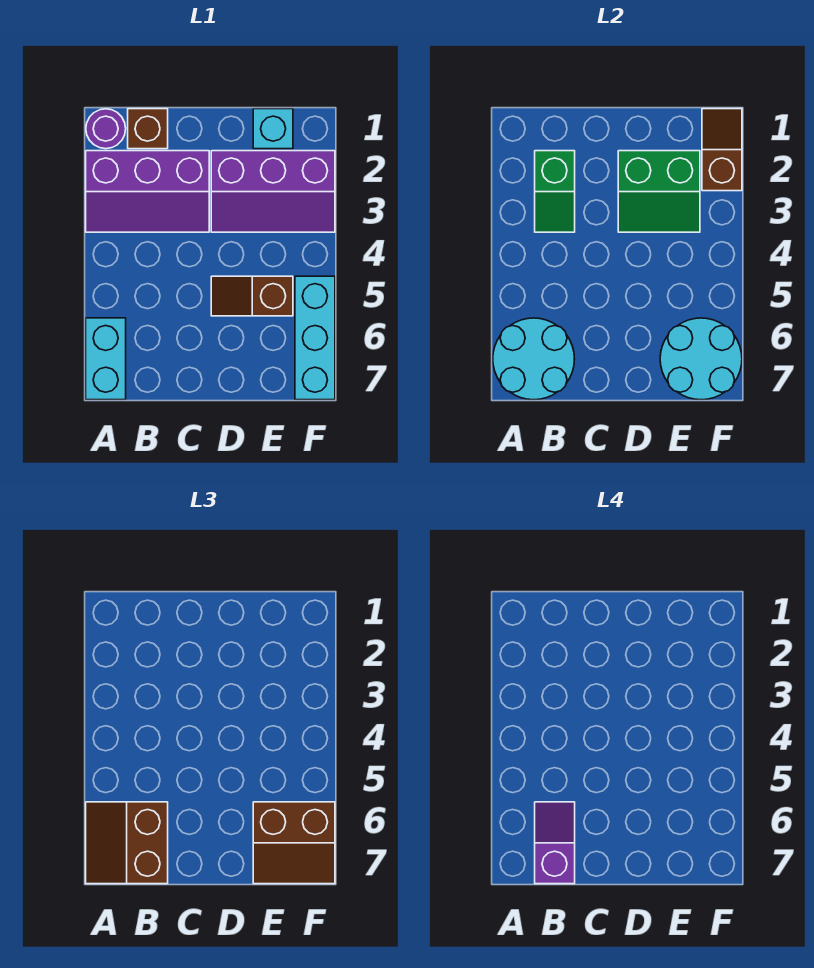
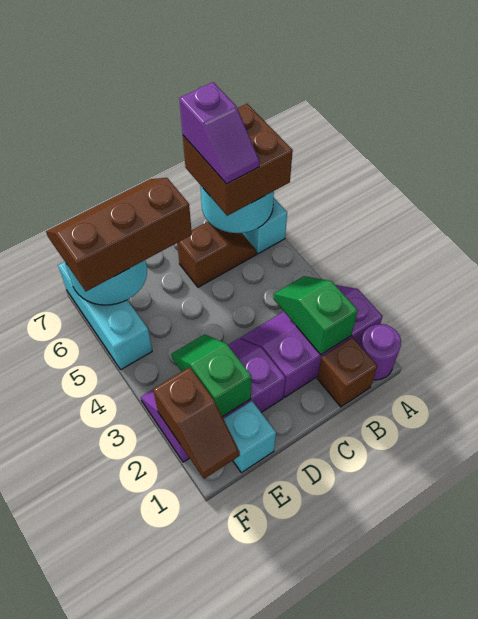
brown slope A6:B7 level 3 top B -> brown brick A6:B7 level 3
green slope D2:E3 level 2 top 2 -> green slope E2:E3 level 2 top 2
brown slope D5:E5 level 1 top E -> brown slope B6:C6 level 1 top C
brown slope E6:F7 level 3 top 6 -> brown slope D6:F7 level 3 top 6

